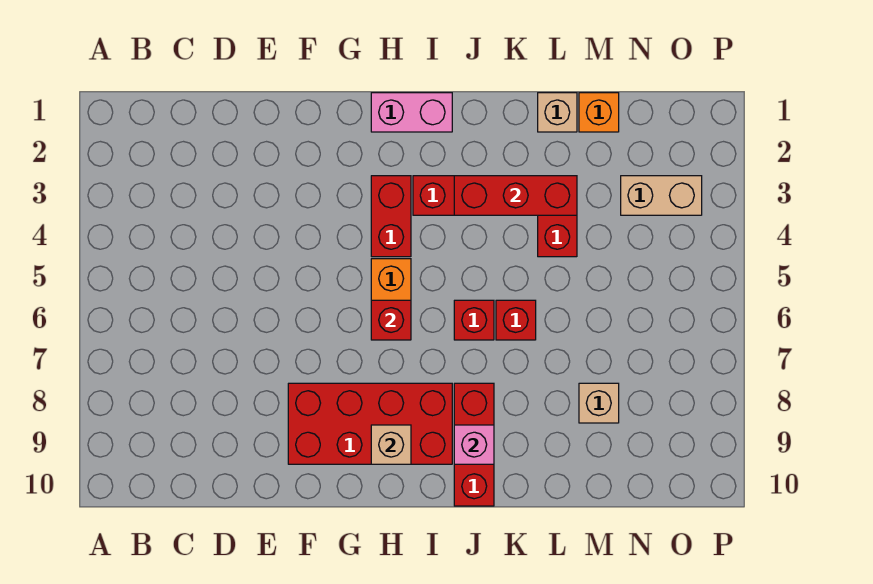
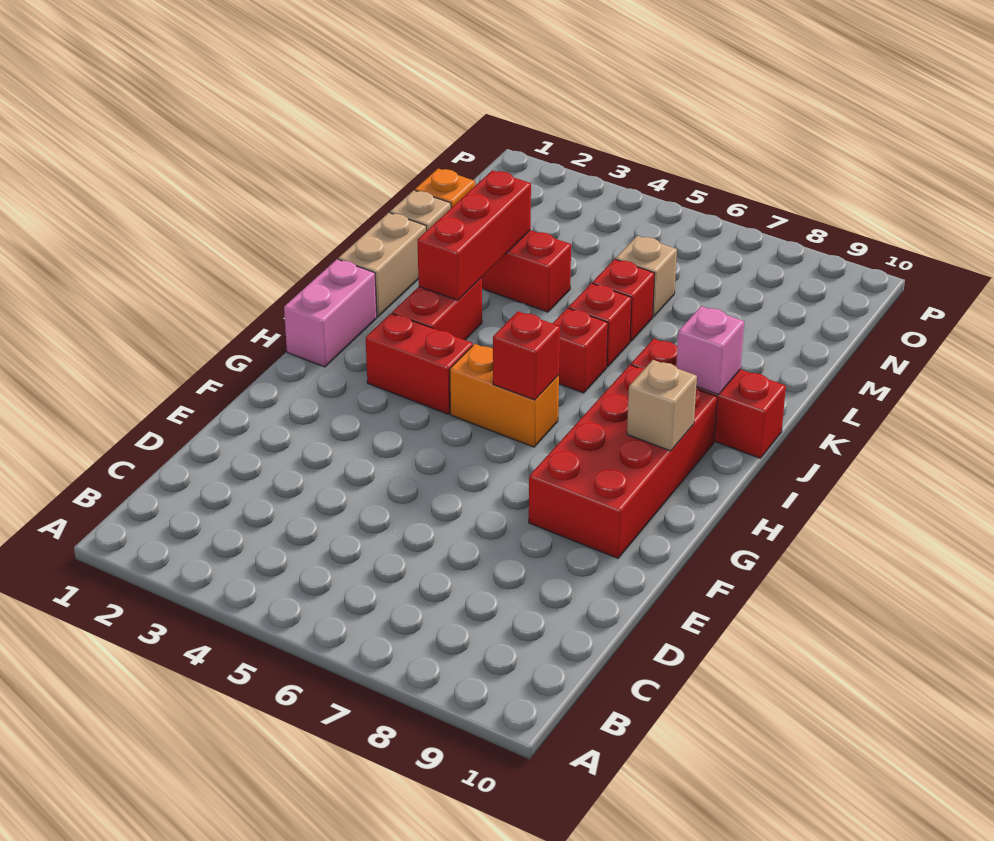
none -> red brick L6 level 1
tan brick M8 level 1 -> tan brick M6 level 1
tan brick N3:O3 level 1 -> tan brick J1:K1 level 1

